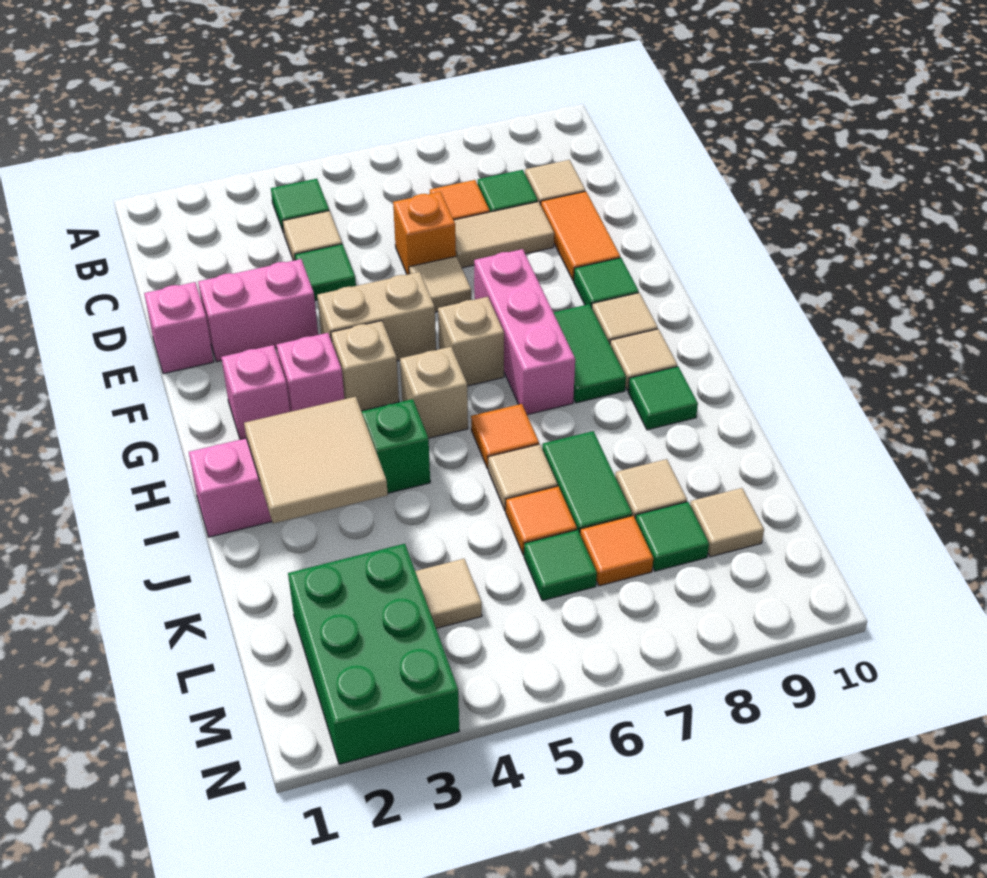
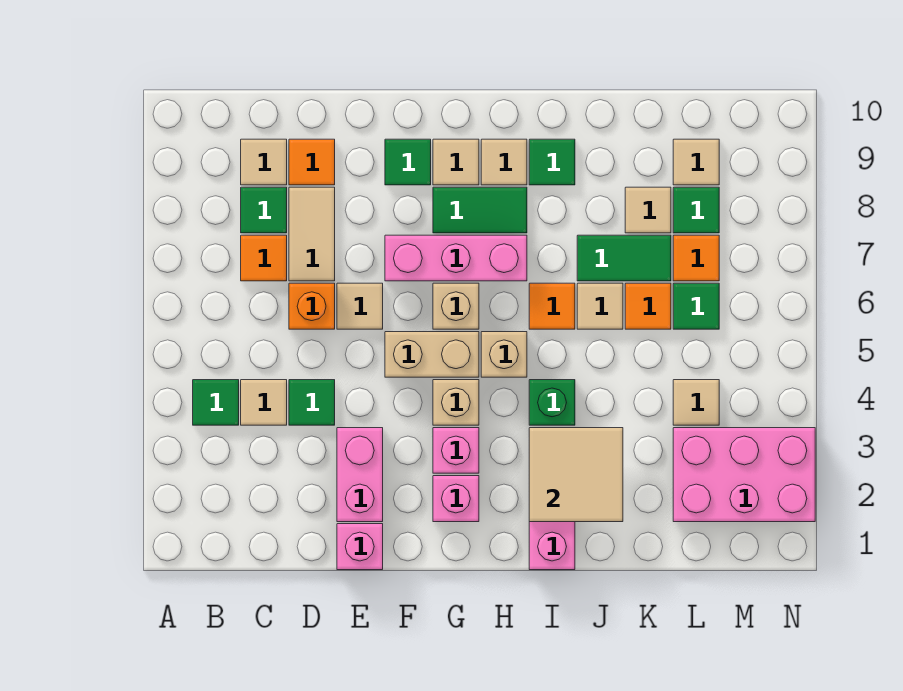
orange tile D9:E9 level 1 -> orange tile D9 level 1
tan brick F4:F5 level 1 -> tan brick F5:G5 level 1
green brick L2:N3 level 1 -> pink brick L2:N3 level 1

